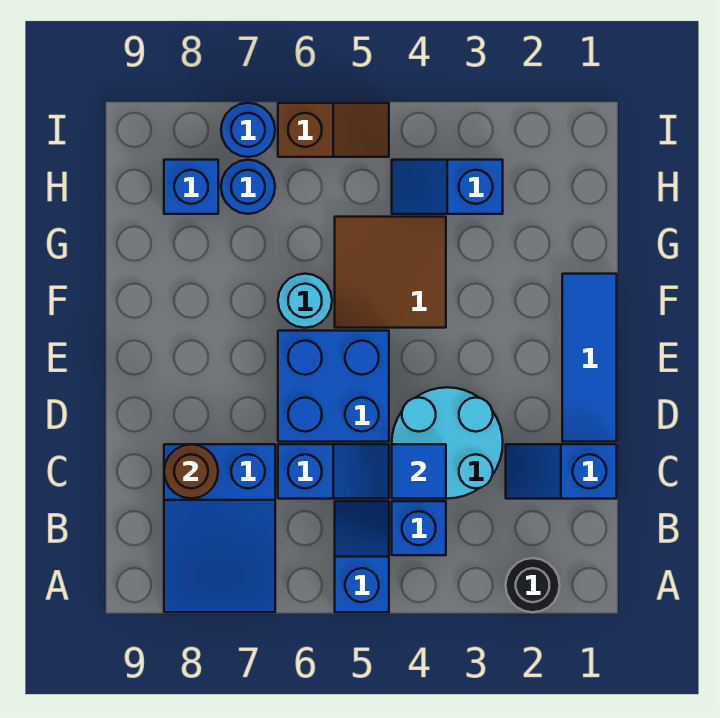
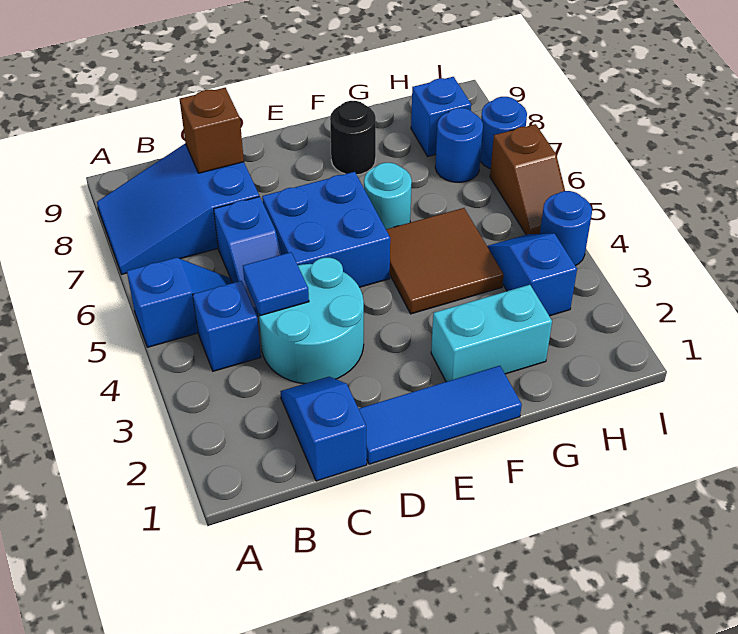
black round brick A2 level 1 -> black round brick F8 level 1
brown round brick C8 level 2 -> brown brick C8 level 2
none -> cyan brick F2:G2 level 1
none -> blue round brick I4 level 1

